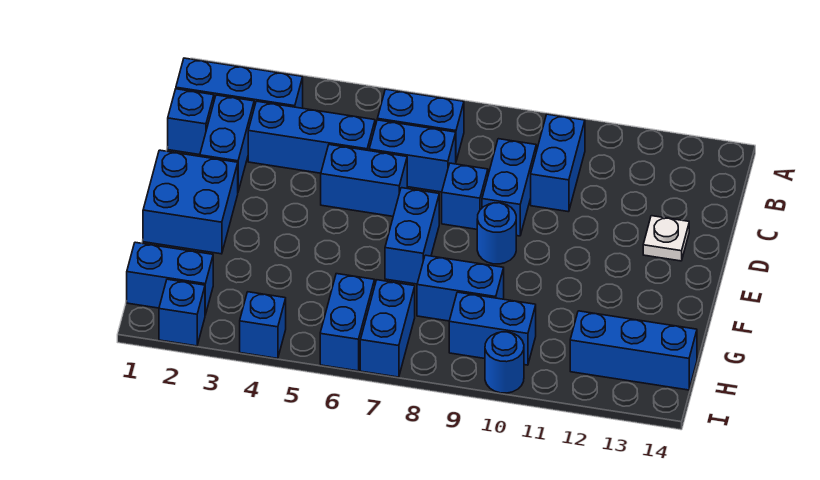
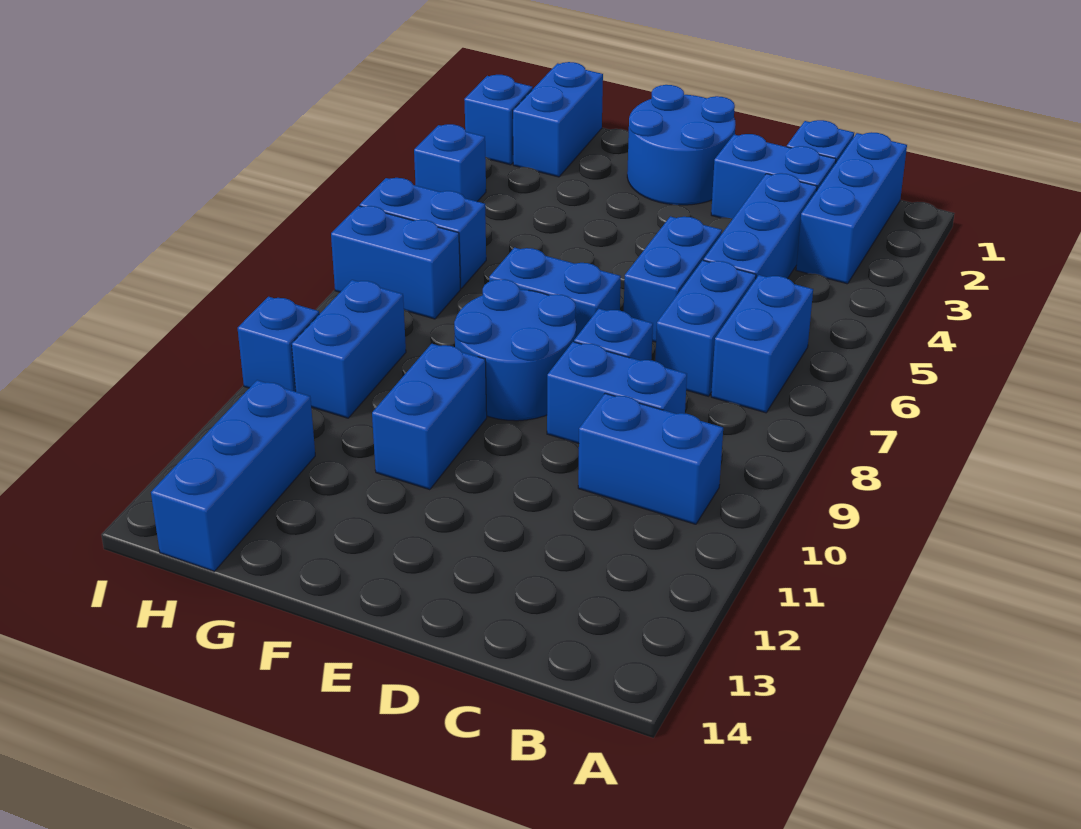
white plate D13 level 1 -> none
blue brick E1:F2 level 1 -> blue round brick E1:F2 level 1
blue round brick E9 level 1 -> blue round brick E8:F9 level 1
blue brick G8:G9 level 1 -> blue brick F10:F11 level 1
blue round brick I10 level 1 -> blue brick I10 level 1

